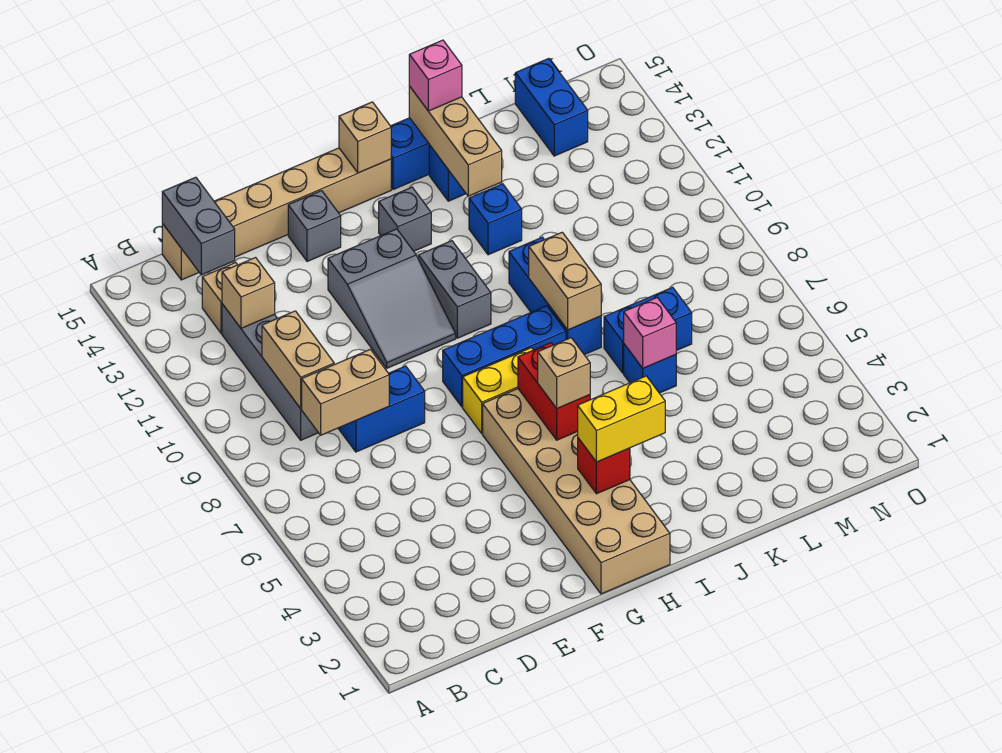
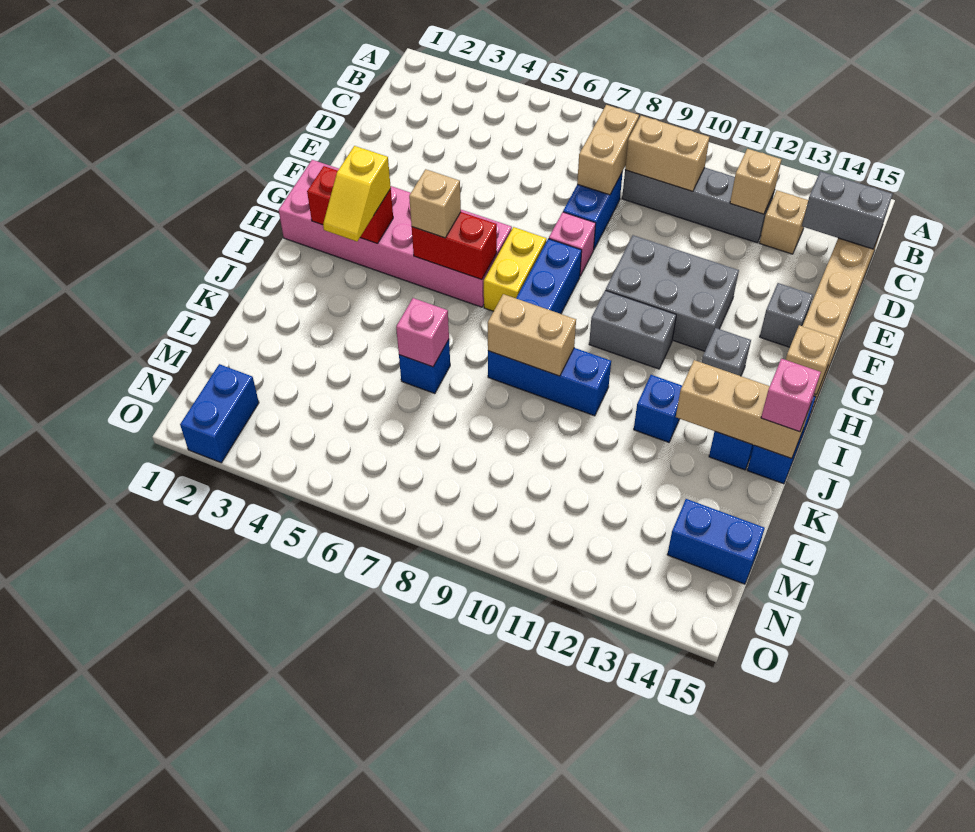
none -> pink brick F8 level 1
grey slope F10:G12 level 1 top 12 -> grey brick F10:G12 level 1
tan brick G1:H6 level 1 -> pink brick G1:H6 level 1
red brick H3 level 2 -> red brick H2:H3 level 2
yellow brick H3:I3 level 3 -> yellow slope H3:I3 level 3 top H
blue brick K7:L7 level 1 -> blue brick N2:O2 level 1

